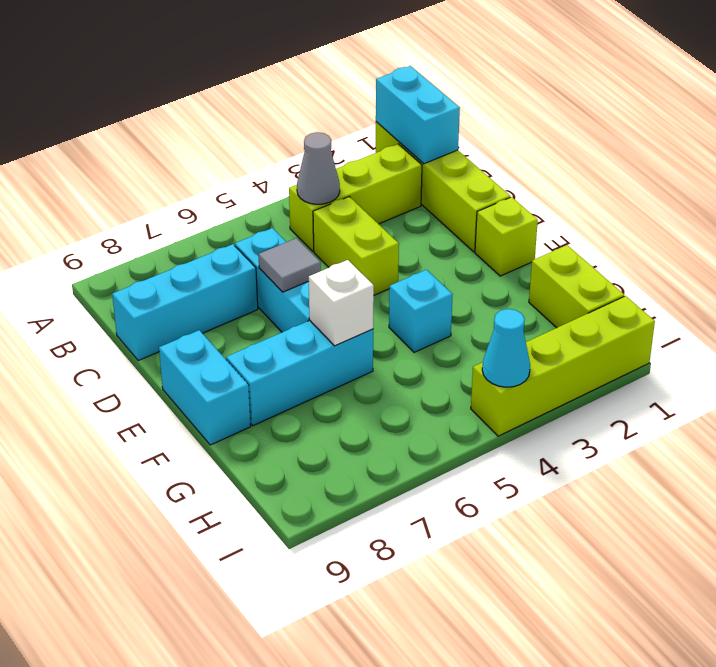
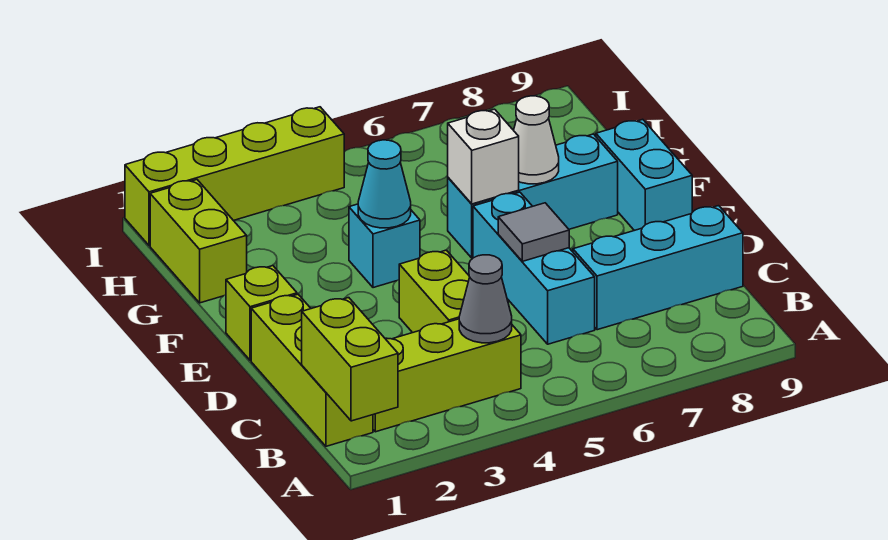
lime brick A1:D1 level 1 -> lime brick B1:D1 level 1
cyan brick A1:B1 level 2 -> lime brick A1:B1 level 2
none -> white cone F7 level 2
cyan cone I4 level 2 -> cyan cone F4 level 2

